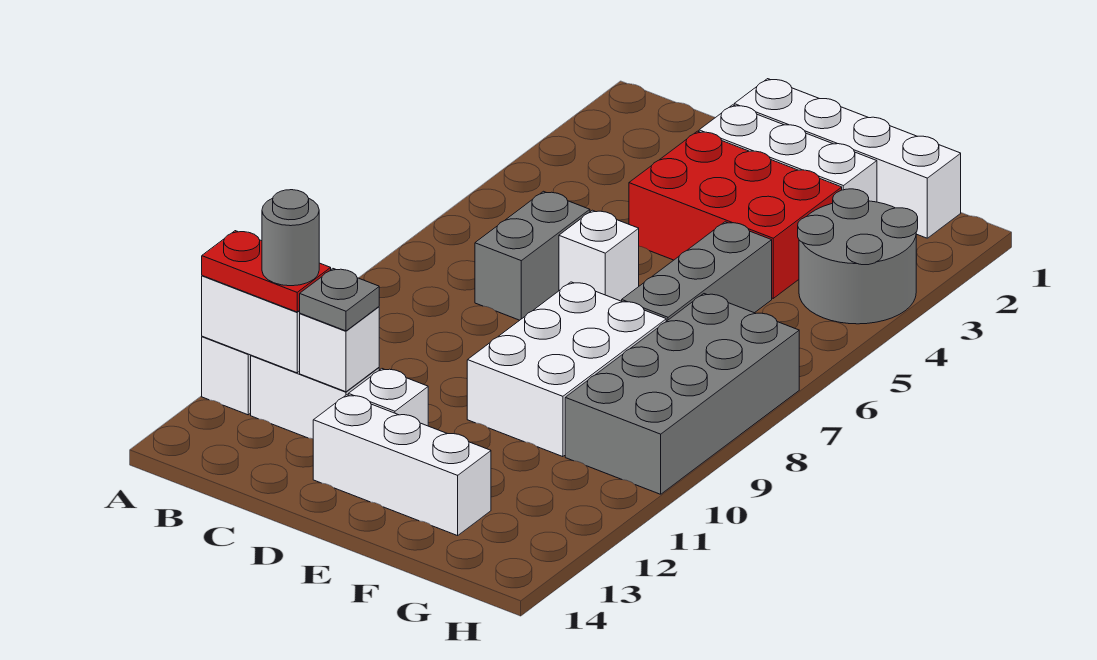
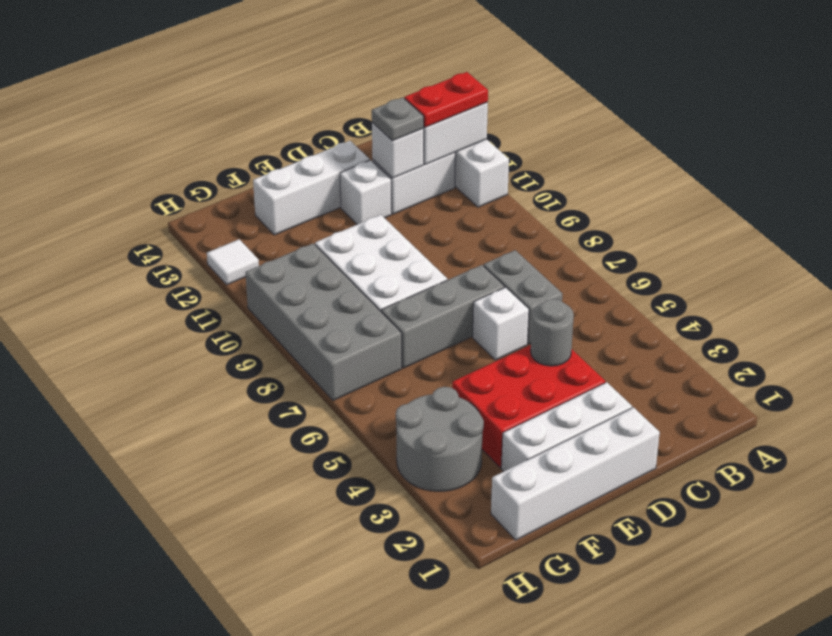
grey round brick B12 level 4 -> grey round brick D4 level 2
grey brick F5:F7 level 1 -> grey brick D7:F7 level 1
none -> white tile H12 level 1

